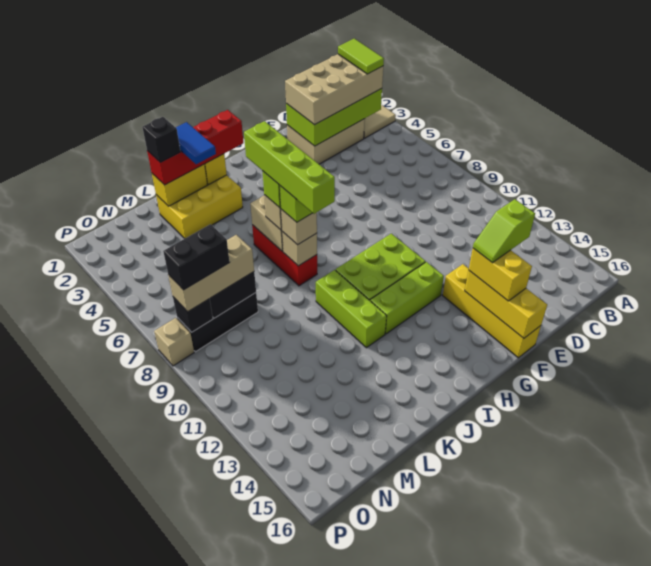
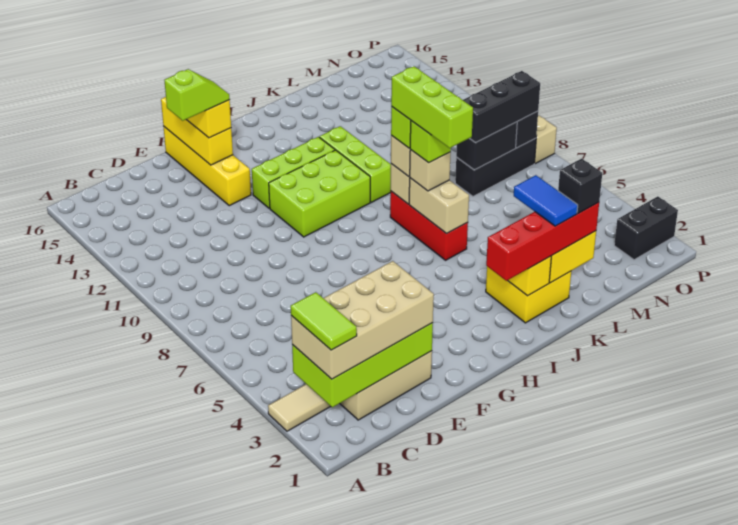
yellow brick J2:L3 level 1 -> yellow brick J2:K3 level 1
lime brick J6:J9 level 5 -> lime brick J6:J8 level 5
tan brick M8:O8 level 3 -> black brick M8:O8 level 3
black brick N8:O8 level 4 -> black brick O2:P2 level 1

